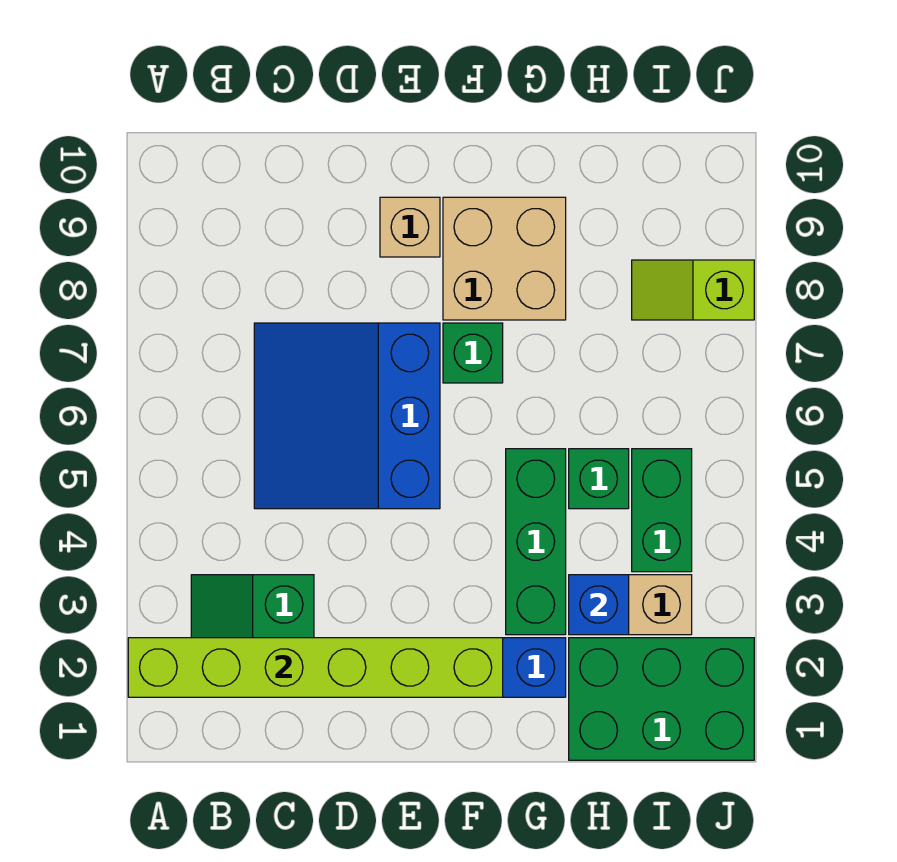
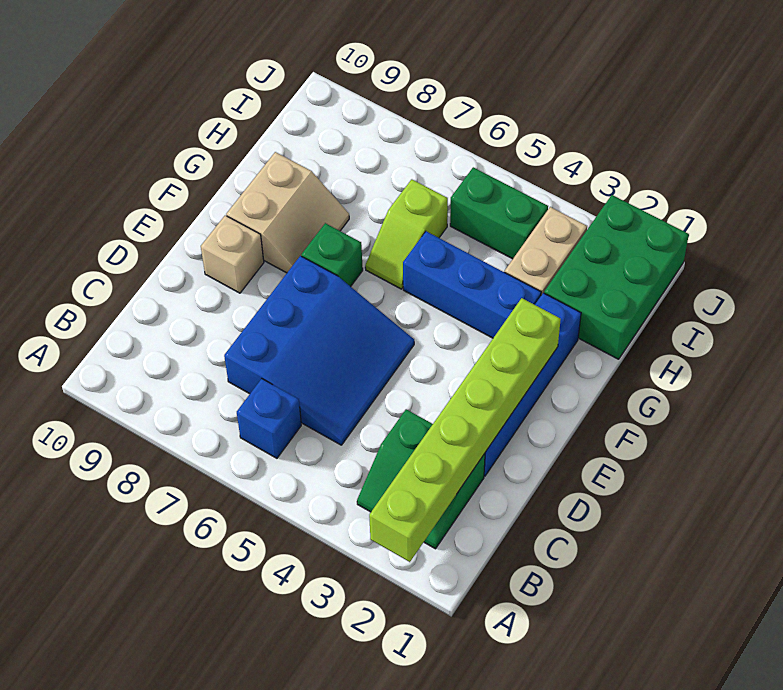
blue slope C5:E7 level 1 top E -> blue slope C5:E7 level 1 top 7
tan brick F8:G9 level 1 -> tan slope F8:G9 level 1 top 9
green brick G3:G5 level 1 -> blue brick G3:G5 level 1
blue brick H3 level 2 -> blue brick B6 level 1
green brick H5 level 1 -> none
lime slope I8:J8 level 1 top J -> lime slope G6:H6 level 1 top H

